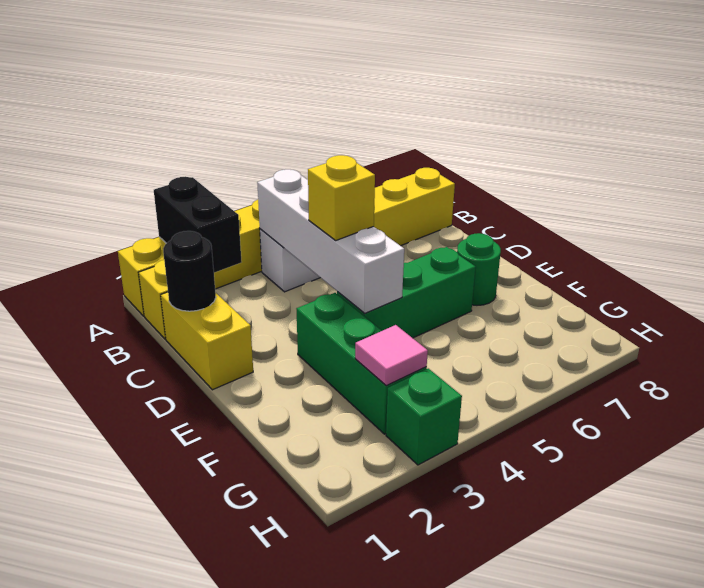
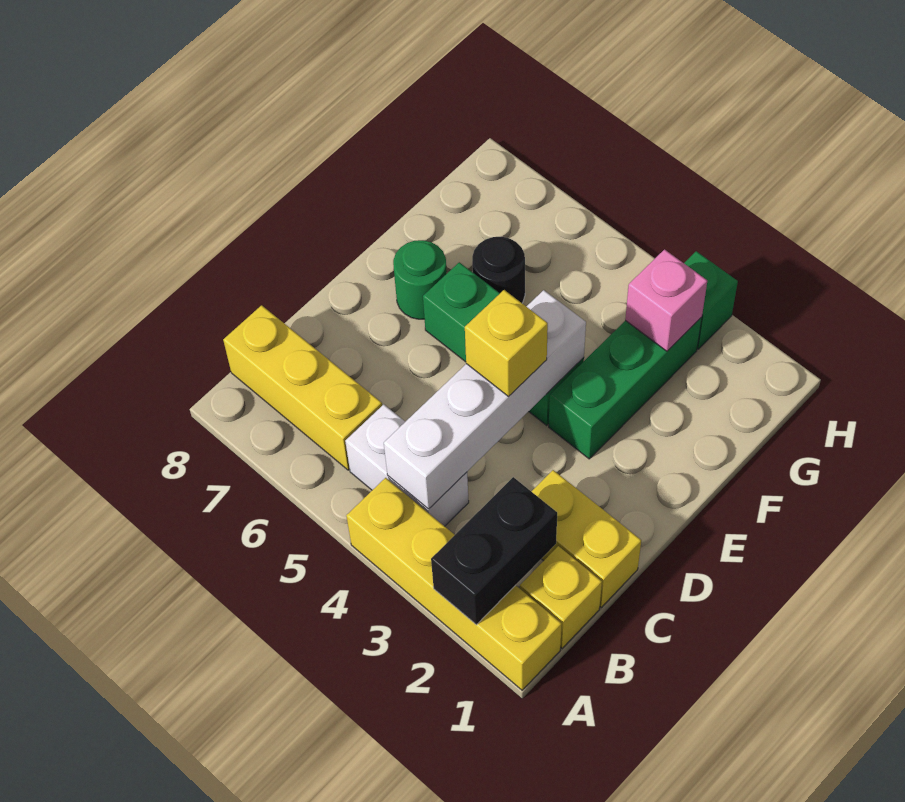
yellow brick C1:D1 level 1 -> yellow brick C1:C2 level 1
black round brick C1 level 2 -> black round brick F6 level 1
pink tile G3 level 2 -> pink brick G3 level 2

